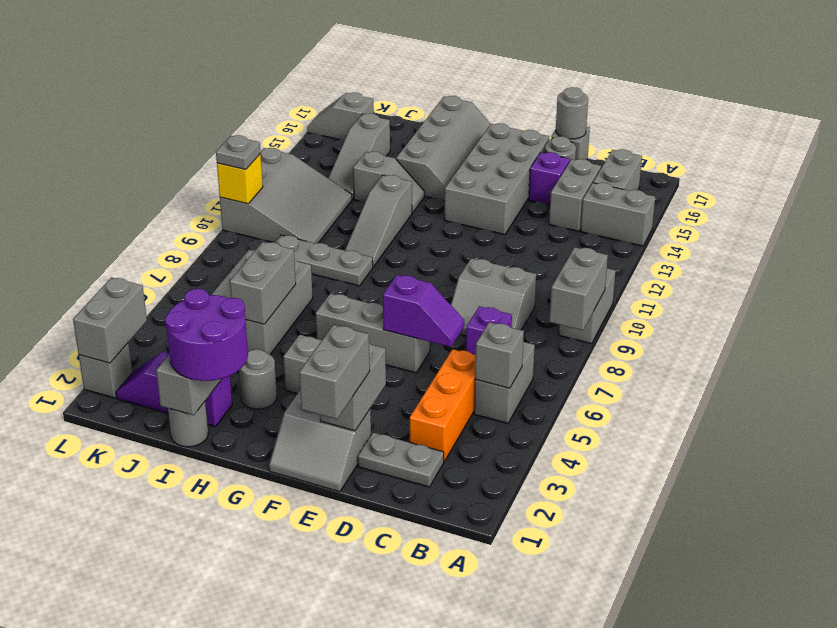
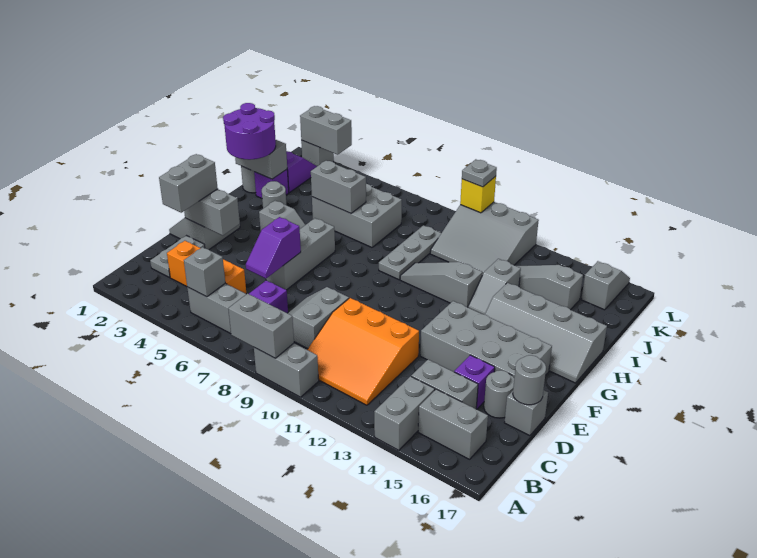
none -> orange slope B10:D12 level 1 top D
grey brick E1:E2 level 3 -> grey brick D2:E2 level 3

